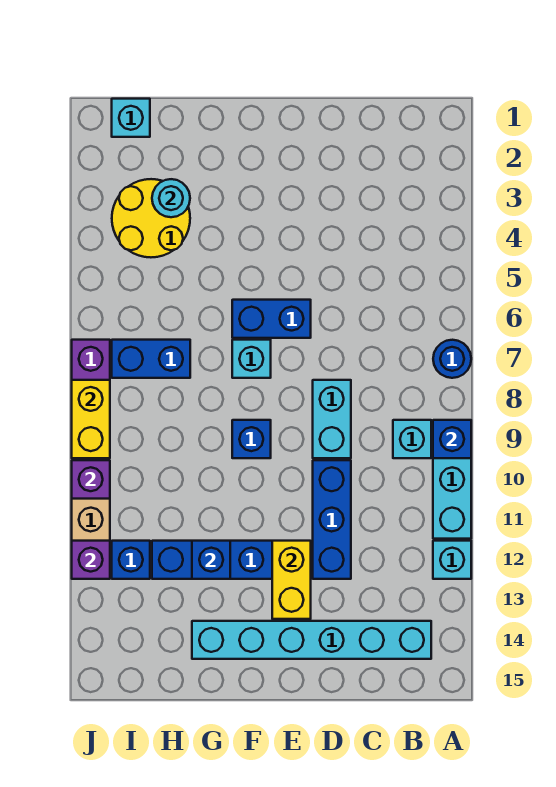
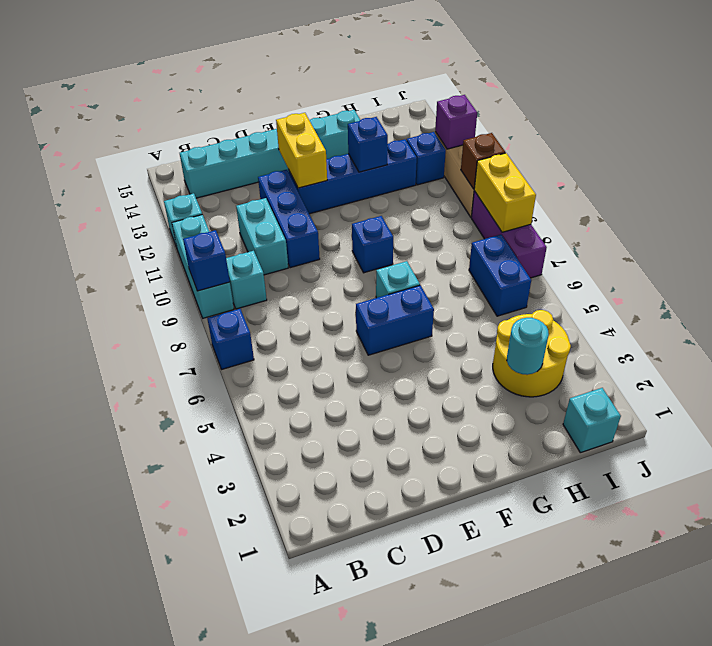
blue round brick A7 level 1 -> blue brick A7 level 1
cyan brick D8:D9 level 1 -> cyan brick C10:C11 level 1
blue brick H7:I7 level 1 -> blue brick I6:I7 level 1
purple brick J10 level 2 -> brown brick J10 level 2

